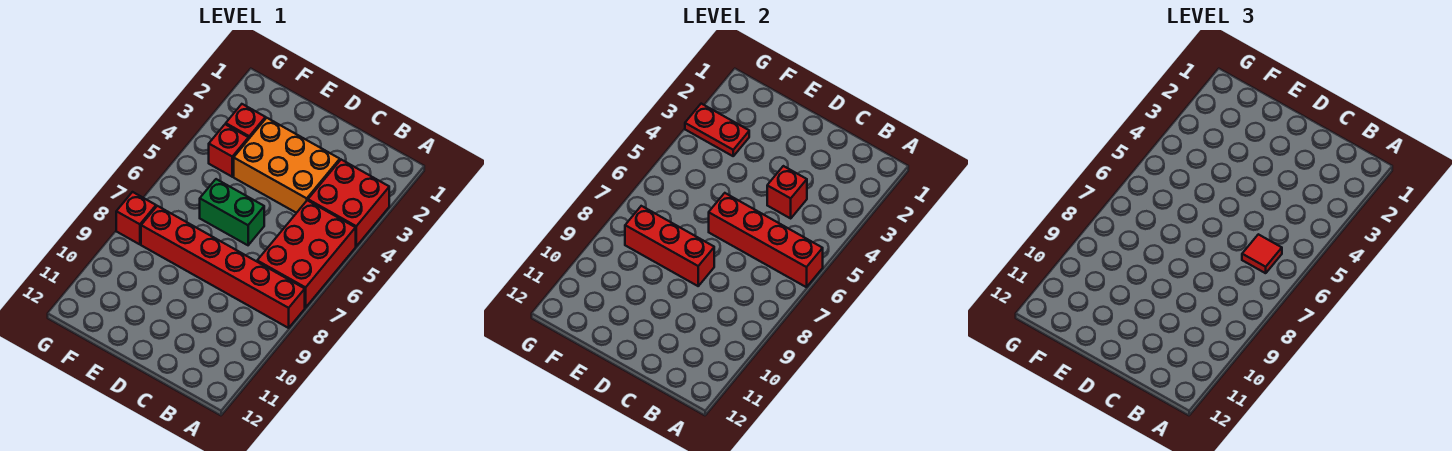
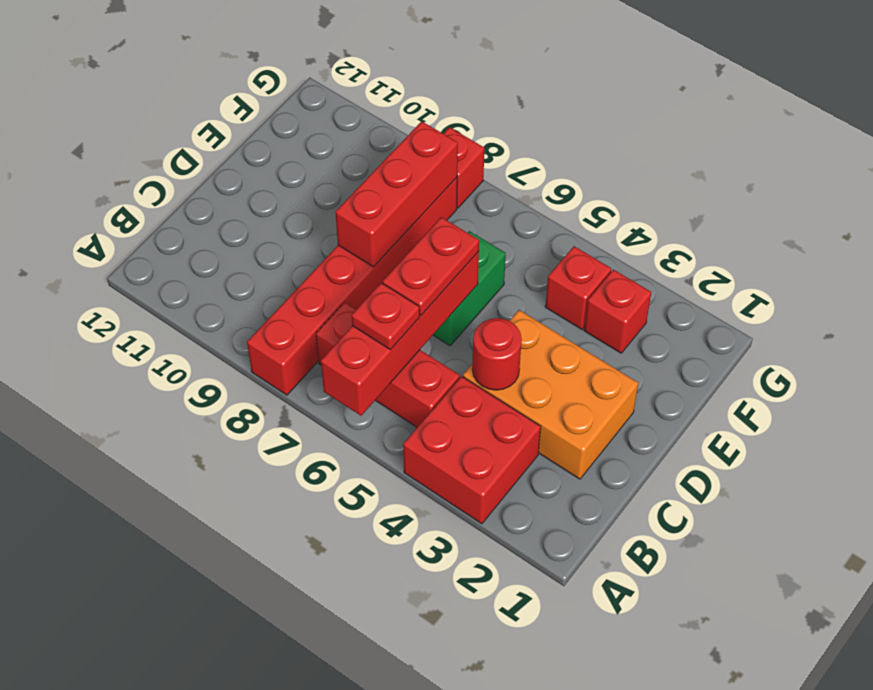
red brick A5:B7 level 1 -> red brick B5:B7 level 1
red tile B6 level 3 -> red plate B6 level 3
orange brick C3:E4 level 1 -> orange brick C2:D4 level 1
red brick C4 level 2 -> red round brick C4 level 2
red plate F3:G3 level 2 -> red plate C6:D6 level 3

